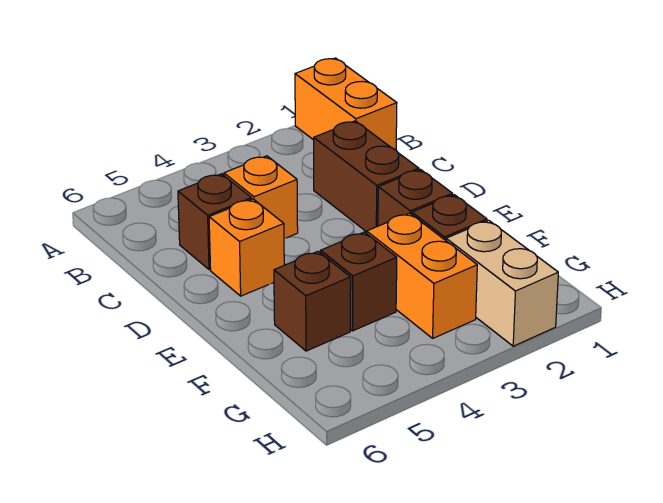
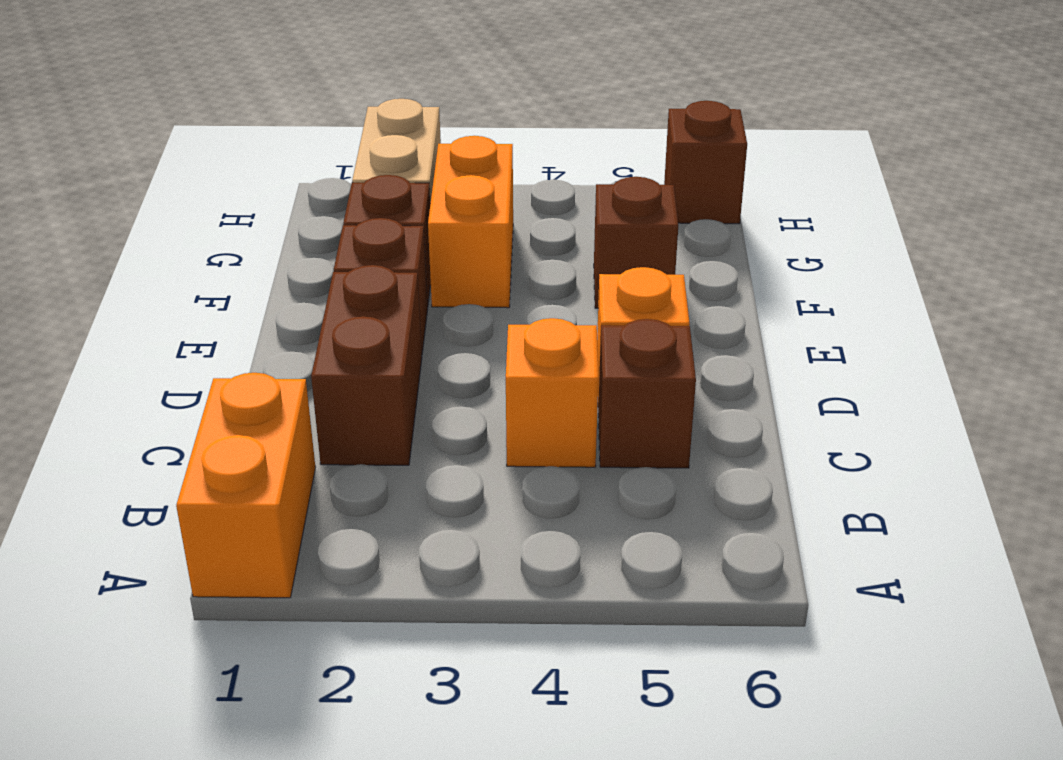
brown brick F4 level 1 -> brown brick H6 level 1

